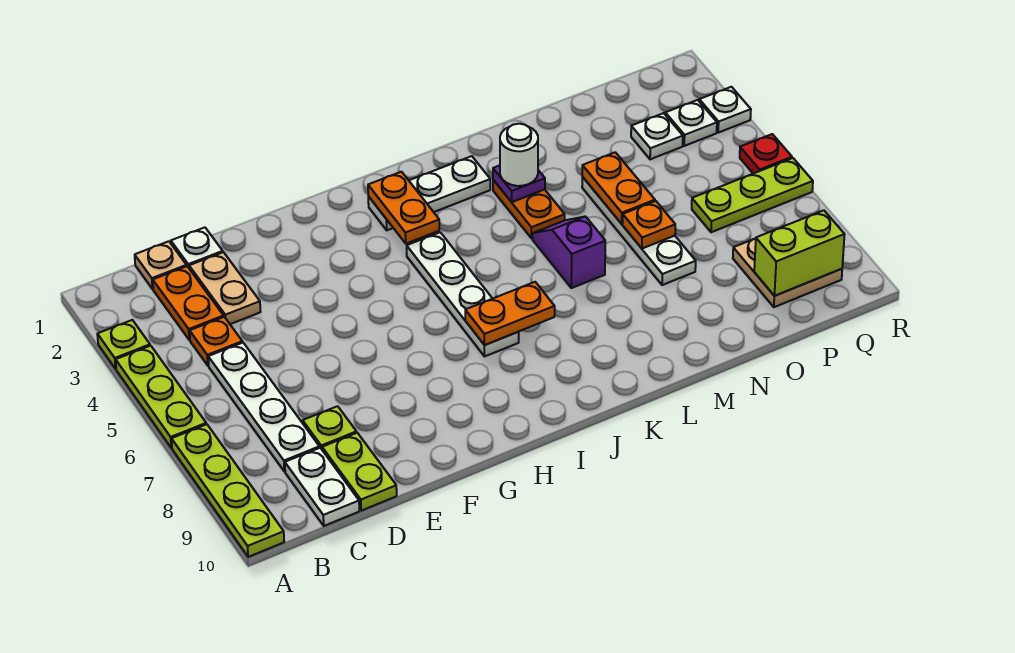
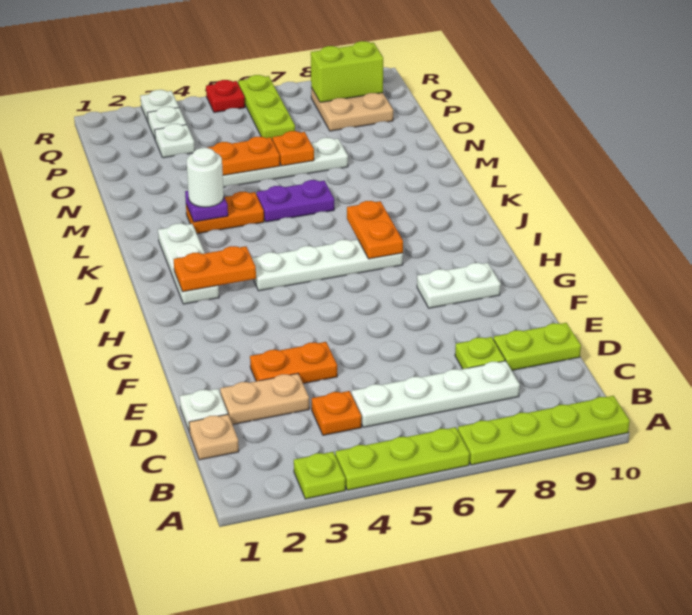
orange plate C2:C3 level 1 -> orange plate E3:E4 level 1
white plate C9:C10 level 1 -> white plate G8:G9 level 1
purple slope L5:L6 level 1 top 6 -> purple plate L5:L6 level 1
lime brick P9:Q9 level 2 -> lime brick Q8:Q9 level 2

